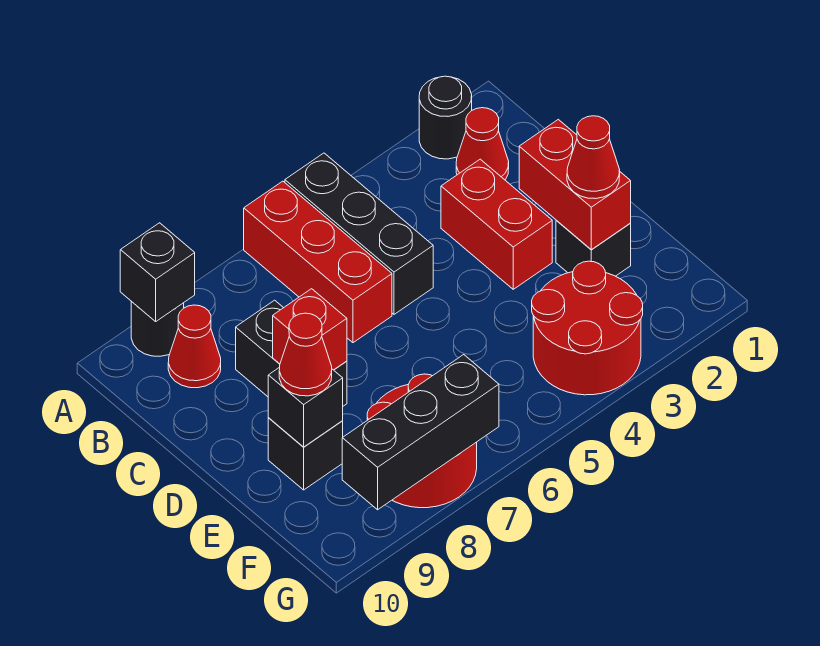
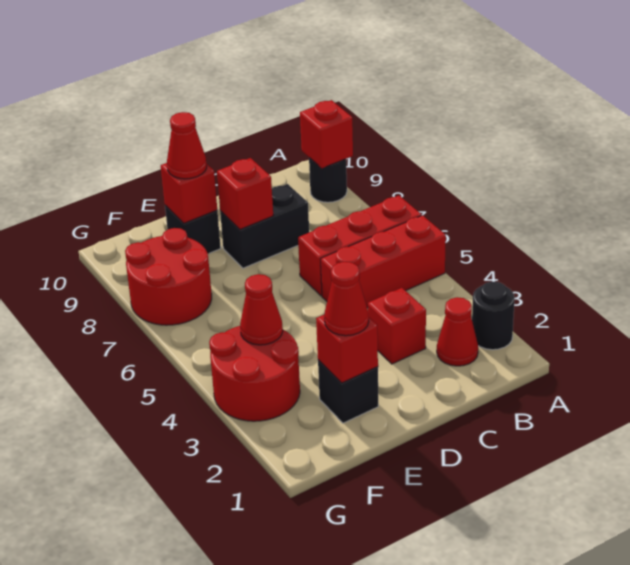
black brick A5:C5 level 1 -> red brick A5:C5 level 1
black brick A9 level 2 -> red brick A9 level 2
red cone B9 level 1 -> red cone F4 level 2
red brick C3:D3 level 1 -> red brick C3 level 1
red brick D2:E2 level 2 -> red brick E2 level 2
black brick E9 level 2 -> red brick E9 level 2
black brick G7:G9 level 2 -> none

